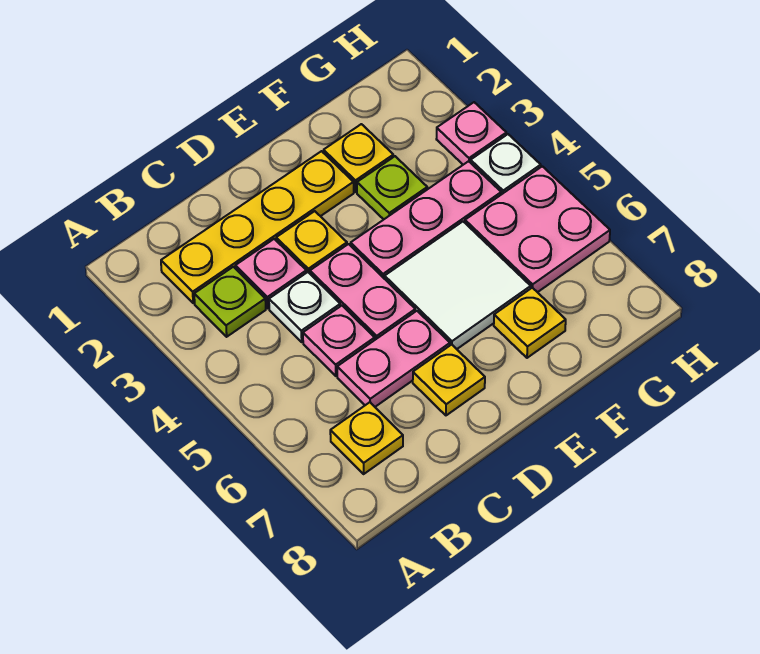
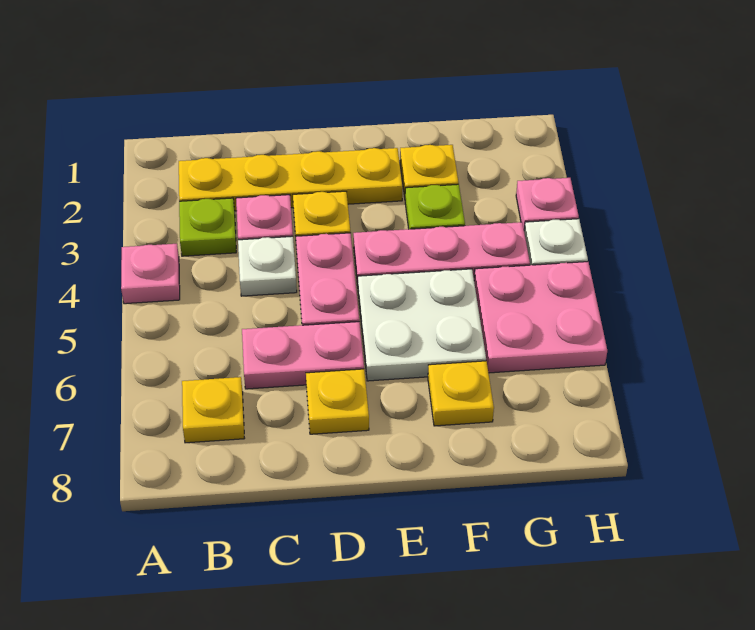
pink plate C5 level 1 -> pink plate A4 level 1
white tile E5:F6 level 1 -> white plate E5:F6 level 1

